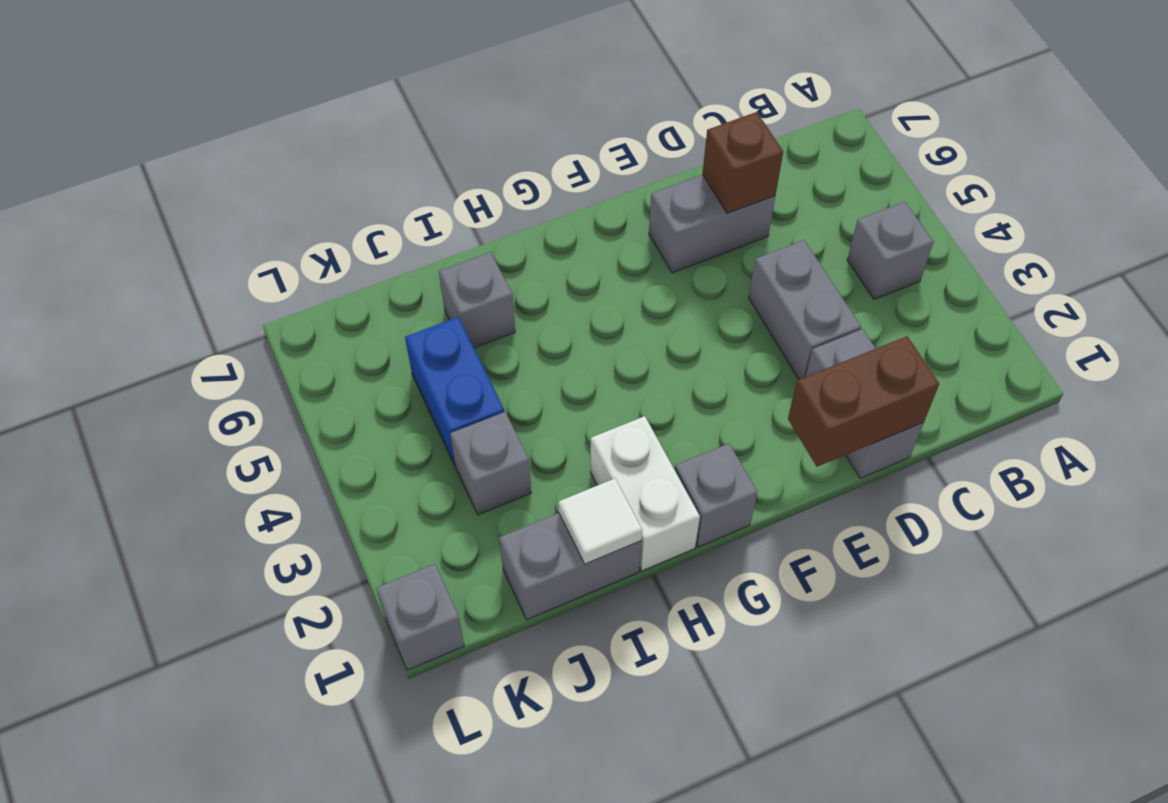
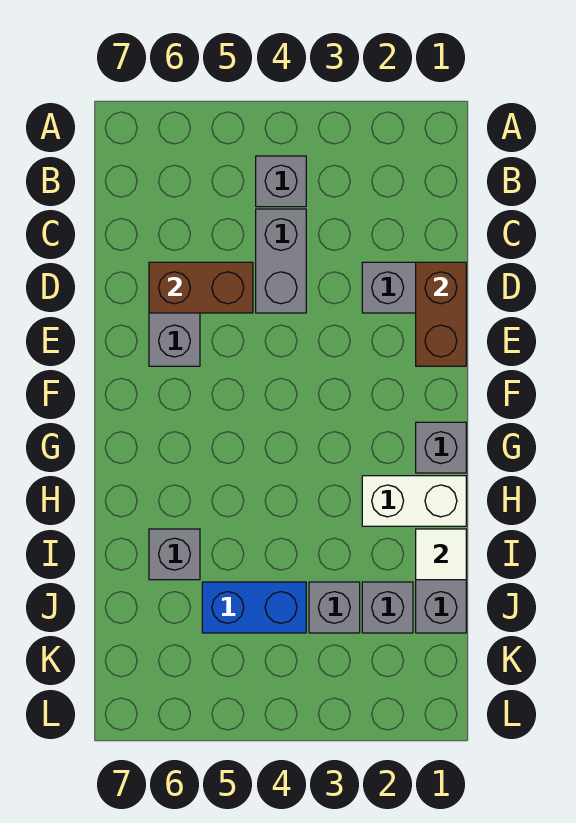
grey brick D3:D4 level 1 -> grey brick C4:D4 level 1
brown brick D6 level 2 -> brown brick D5:D6 level 2
grey brick L1 level 1 -> grey brick J2 level 1

